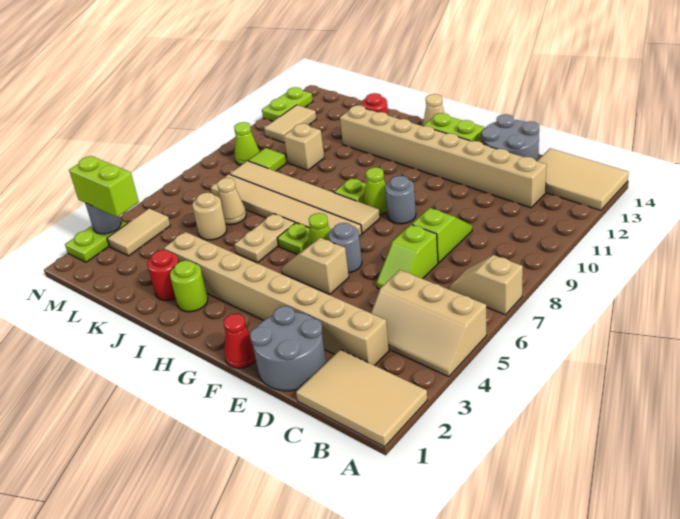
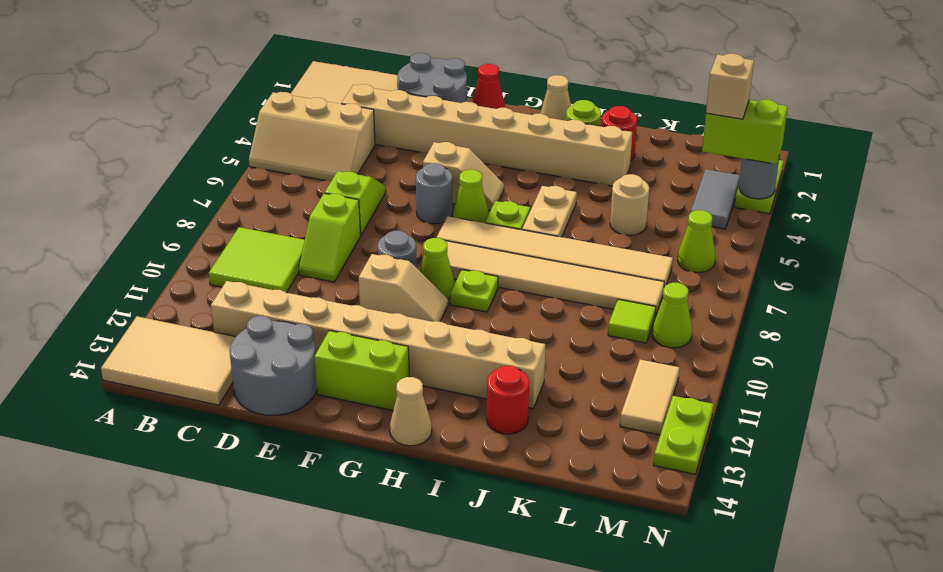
tan slope A4:C5 level 1 top 5 -> tan slope A4:C5 level 1 top 4
tan slope A7:B7 level 1 top A -> tan slope F10:G10 level 1 top F
none -> lime tile B9:C10 level 1
tan cone K6 level 1 -> tan cone H1 level 1
tan brick K10 level 1 -> tan brick M3 level 4
tan tile M3:M4 level 1 -> grey tile M3:M4 level 1
none -> lime cone M6 level 1

